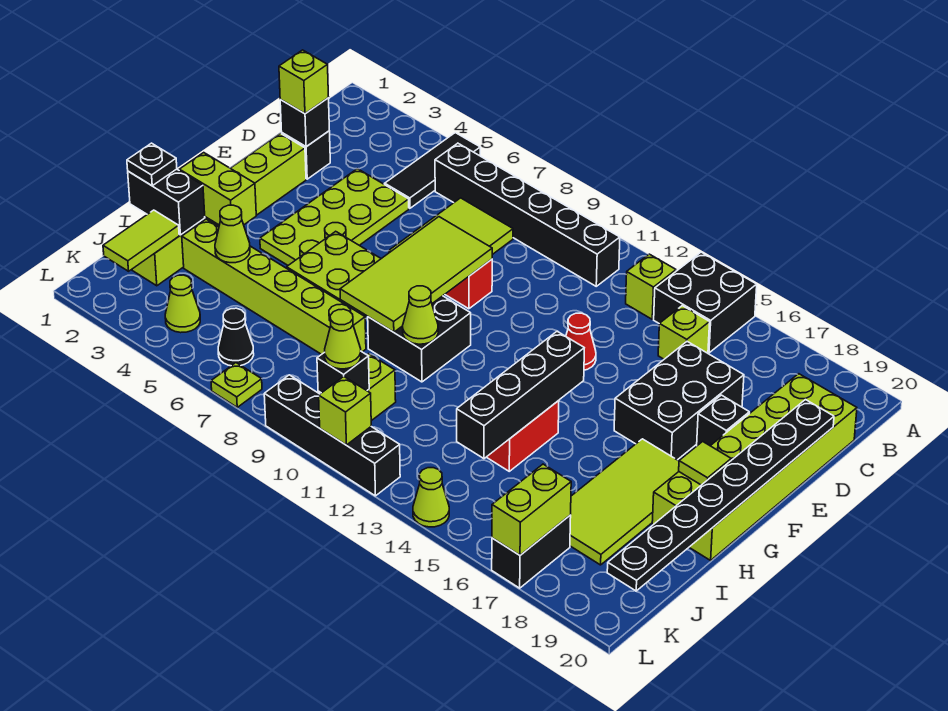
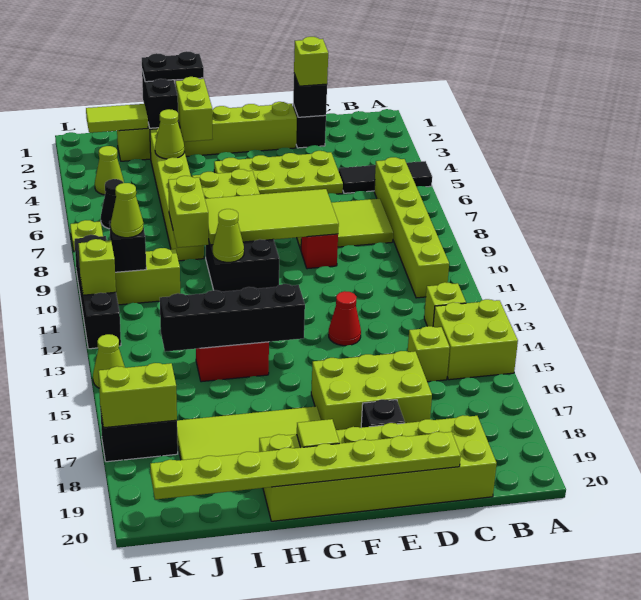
black brick A14:B15 level 1 -> lime brick A14:B15 level 1
black brick B6:B11 level 1 -> lime brick B6:B11 level 1
black brick D16:F17 level 1 -> lime brick D16:F17 level 1
black plate D20:K20 level 2 -> lime plate D20:K20 level 2
black plate I1 level 3 -> black plate H1:I1 level 3
none -> lime brick I8:I9 level 2

